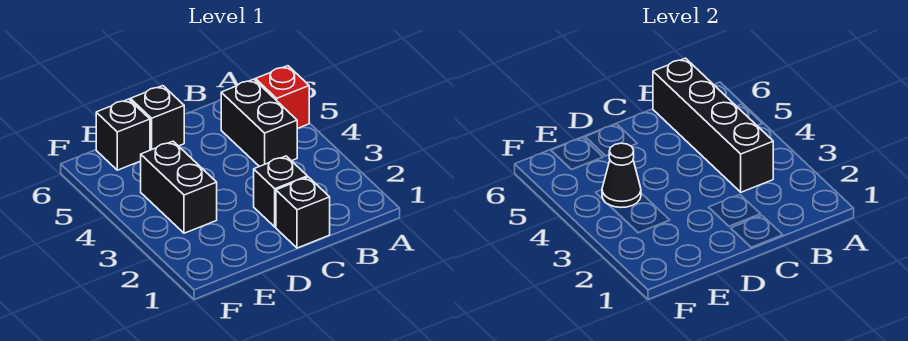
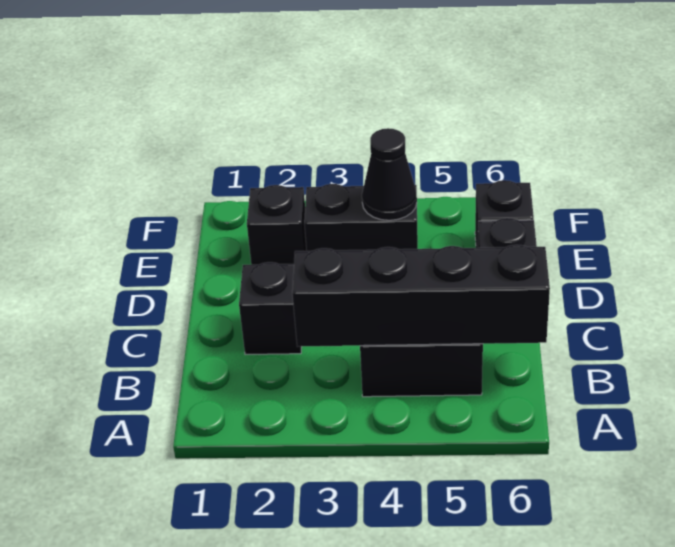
red brick A5 level 1 -> none
black brick C1 level 1 -> black brick E2 level 1

